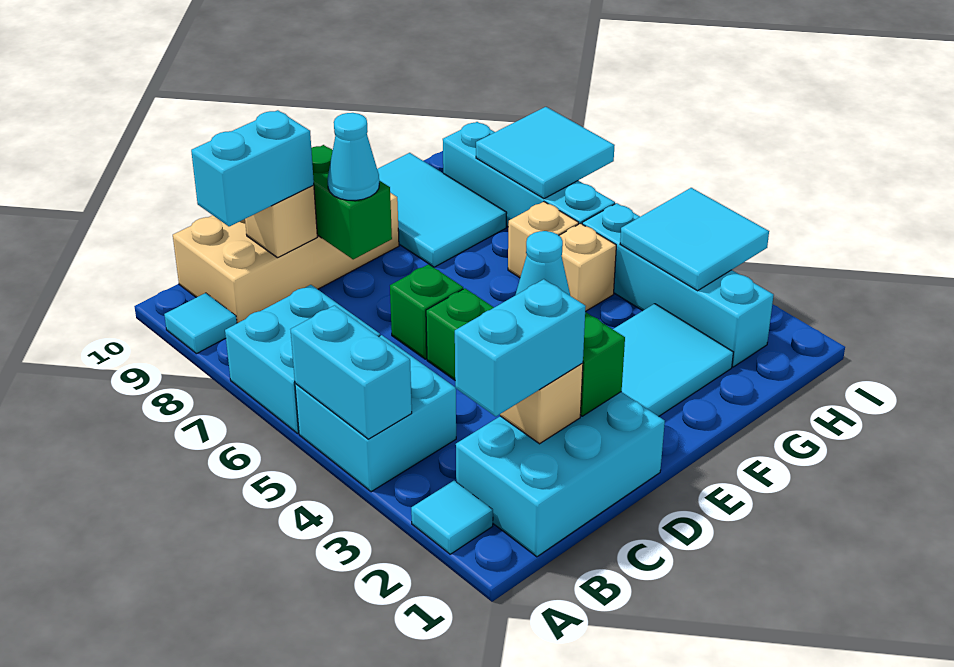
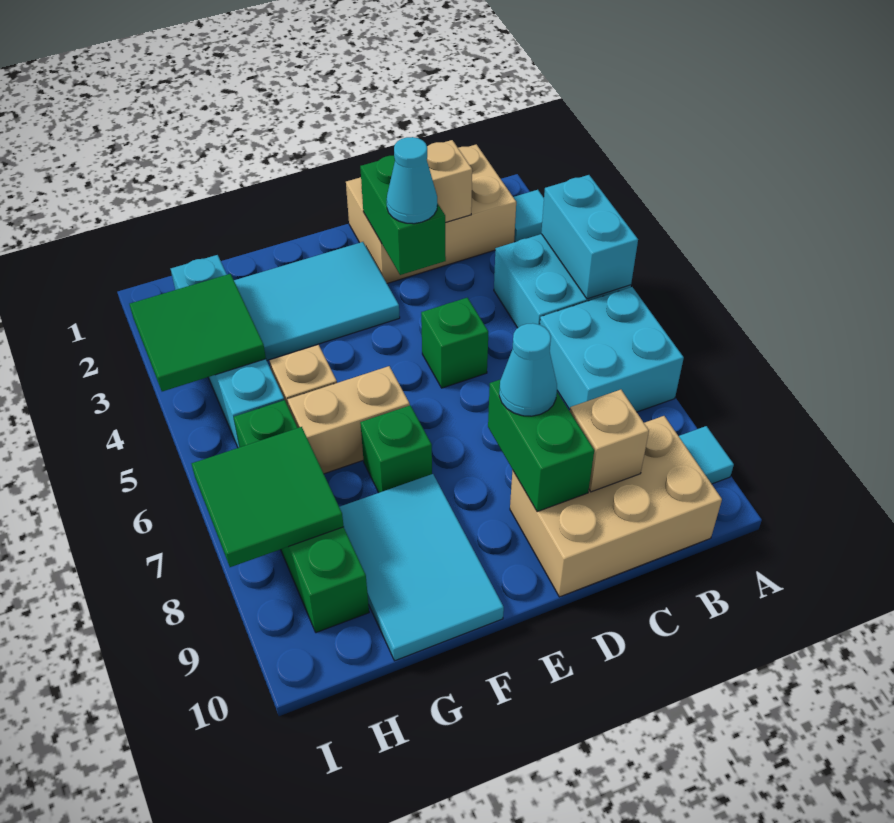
cyan brick B1:D2 level 1 -> tan brick B1:D2 level 1
cyan brick B2:C2 level 3 -> none
tan brick B9:E10 level 1 -> tan brick B9:D10 level 1
cyan brick B9:C9 level 3 -> none
green brick D6 level 1 -> green brick F7 level 1
tan brick G6 level 1 -> tan brick F6:G6 level 1
cyan tile H3:I4 level 2 -> green tile H3:I4 level 2
cyan brick H6:H9 level 1 -> green brick H6:H9 level 1
cyan tile H7:I8 level 2 -> green tile H7:I8 level 2

